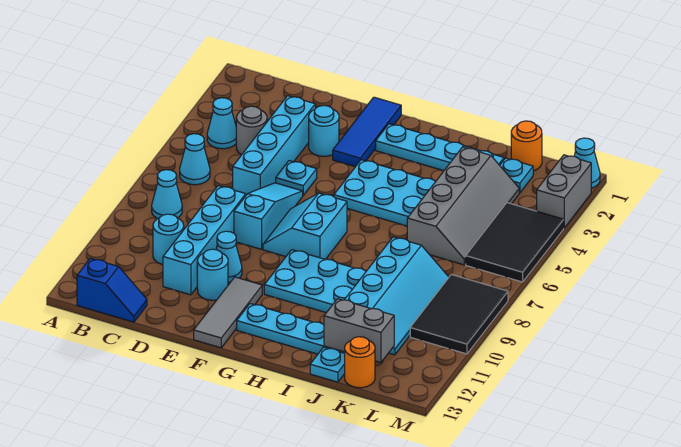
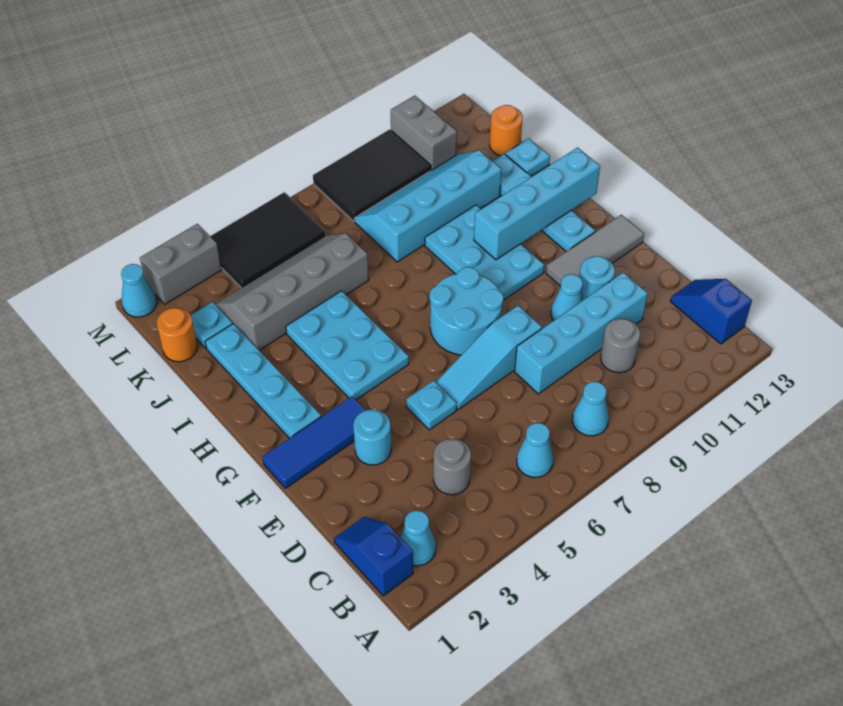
none -> blue slope B1:C1 level 1 top B
cyan cone B4 level 1 -> cyan cone B2 level 1
cyan round brick C10 level 1 -> grey round brick C10 level 1
cyan brick D3:D6 level 1 -> cyan brick H10:H13 level 2
cyan slope F7:G8 level 1 top G -> cyan round brick F7:G8 level 1
grey brick J12:K12 level 2 -> grey brick L11:M11 level 1

